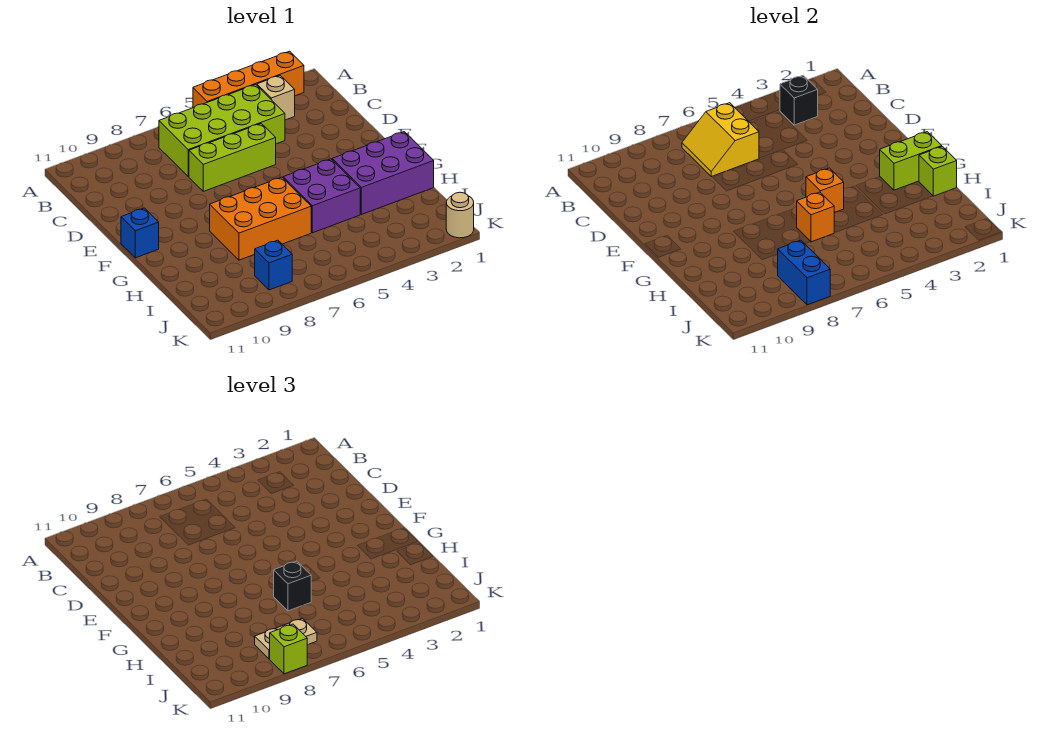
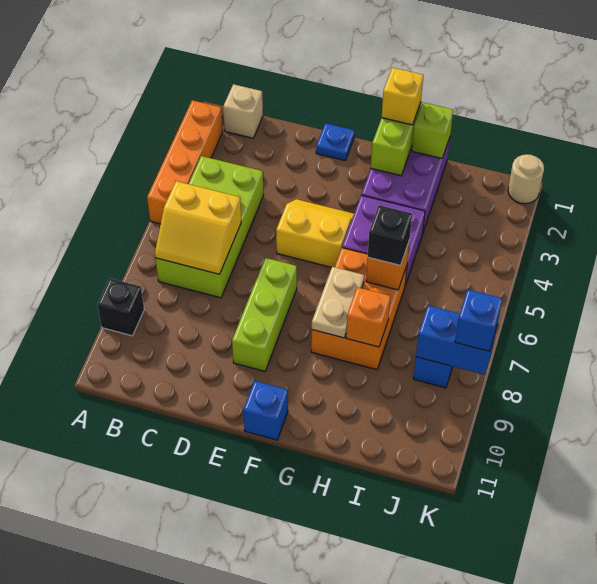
tan brick B3 level 1 -> tan brick B1 level 1
black brick B3 level 2 -> black brick A9 level 1
lime brick D5:D7 level 1 -> lime brick E7:E9 level 1
none -> blue plate E1 level 1
none -> yellow slope E4:F5 level 1 top 5
none -> yellow brick G1 level 3
orange brick G5 level 2 -> orange brick H8 level 2
tan plate J7:J8 level 3 -> tan plate G7:G8 level 2
lime brick K8 level 3 -> blue brick K8 level 3

